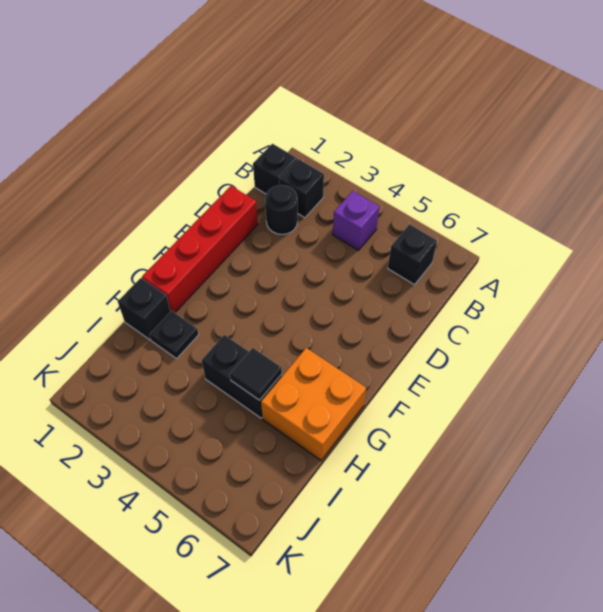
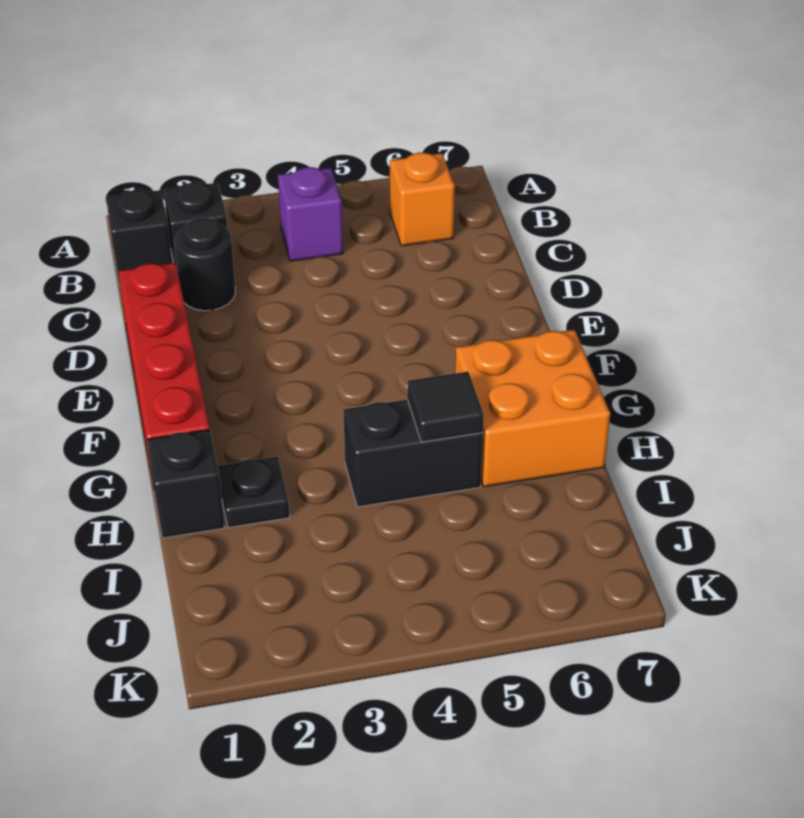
black brick B6 level 1 -> orange brick B6 level 1

